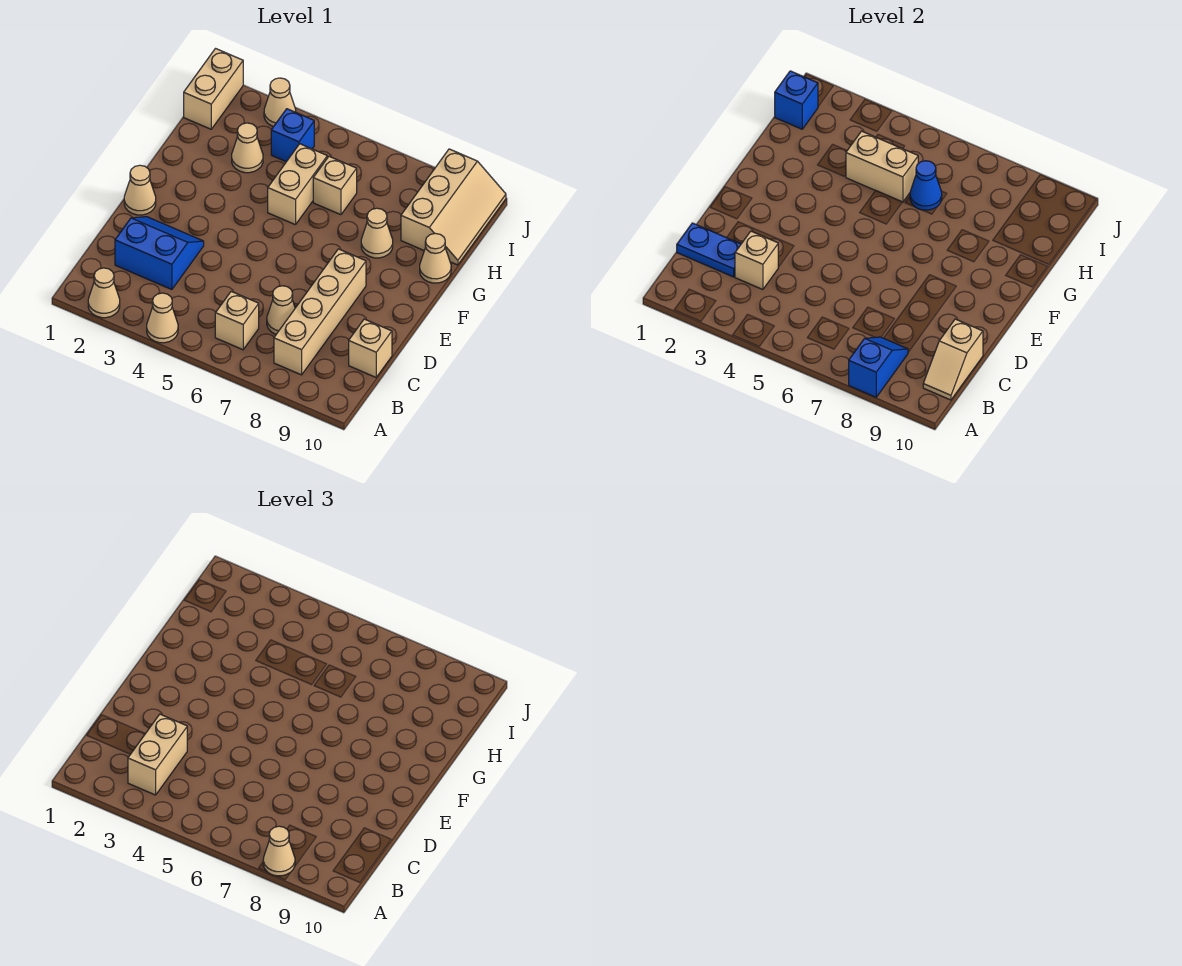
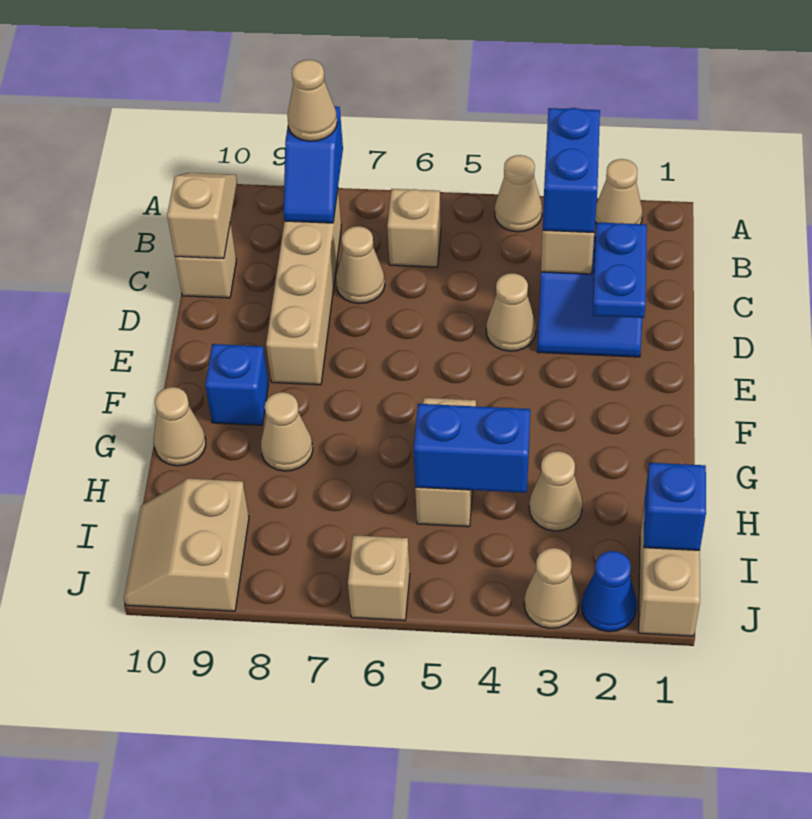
tan brick B3:C3 level 3 -> blue brick B3:C3 level 3
blue plate C1:C2 level 2 -> blue plate C2:D2 level 2
tan cone E1 level 1 -> tan cone D4 level 1
tan brick H4:H5 level 2 -> blue brick H4:H5 level 2
tan brick H6 level 1 -> tan brick J6 level 1
blue cone H6 level 2 -> blue cone J2 level 1
tan slope H9:J10 level 1 top 9 -> tan slope I9:J10 level 1 top 9
blue brick I4 level 1 -> blue brick F9 level 1

